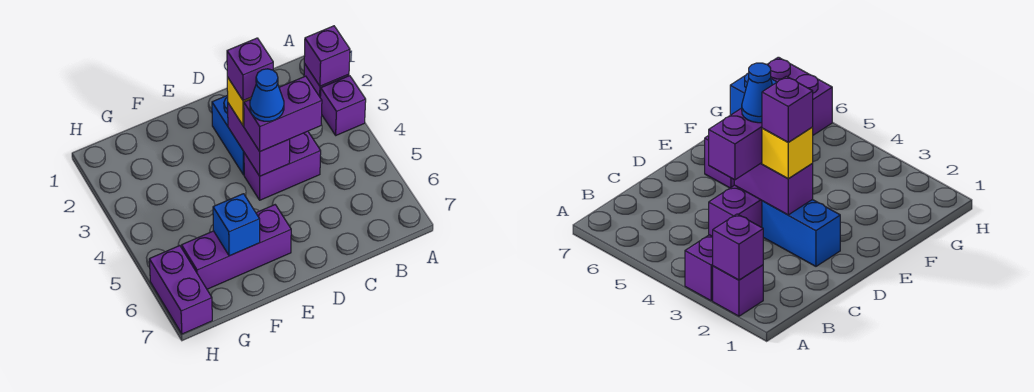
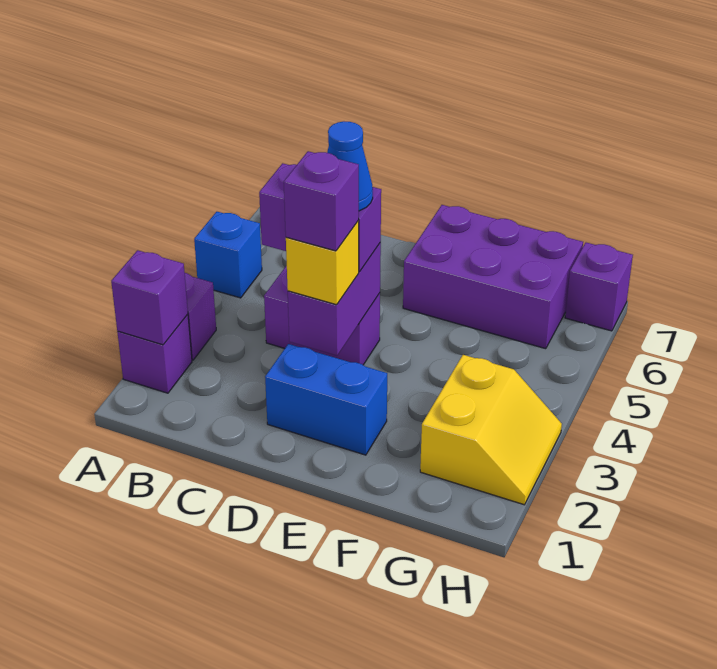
blue brick D2:D3 level 1 -> blue brick D2:E2 level 1
purple brick E6:G6 level 1 -> purple brick E6:G7 level 1
blue brick F6 level 2 -> blue brick A5 level 1
none -> yellow slope G2:H3 level 1 top G
purple brick H6:H7 level 1 -> purple brick H7 level 1

